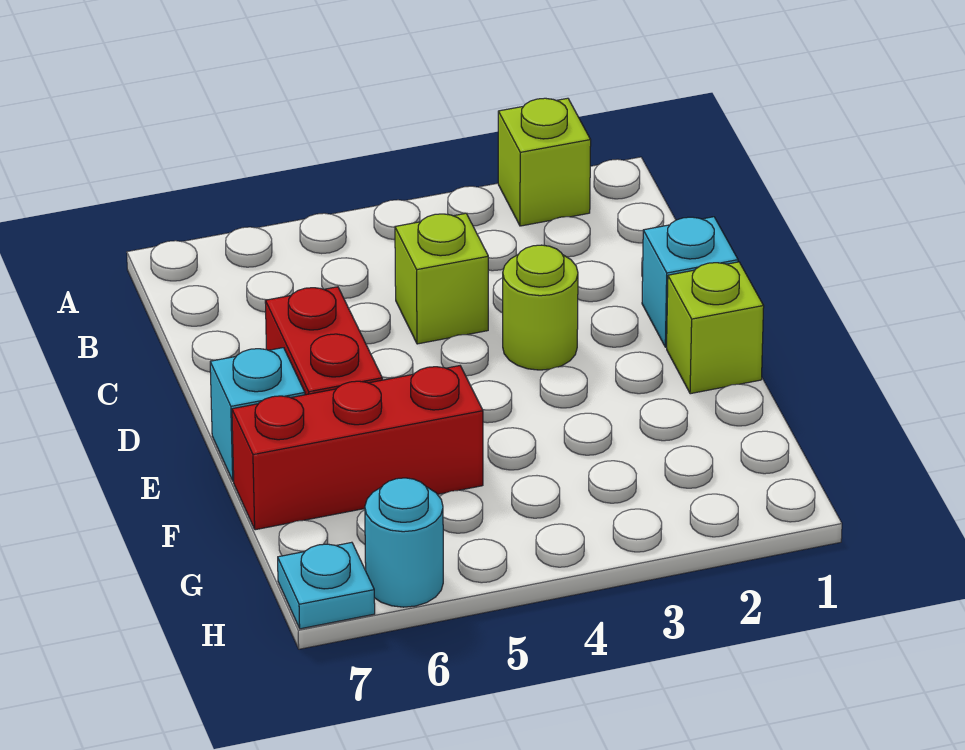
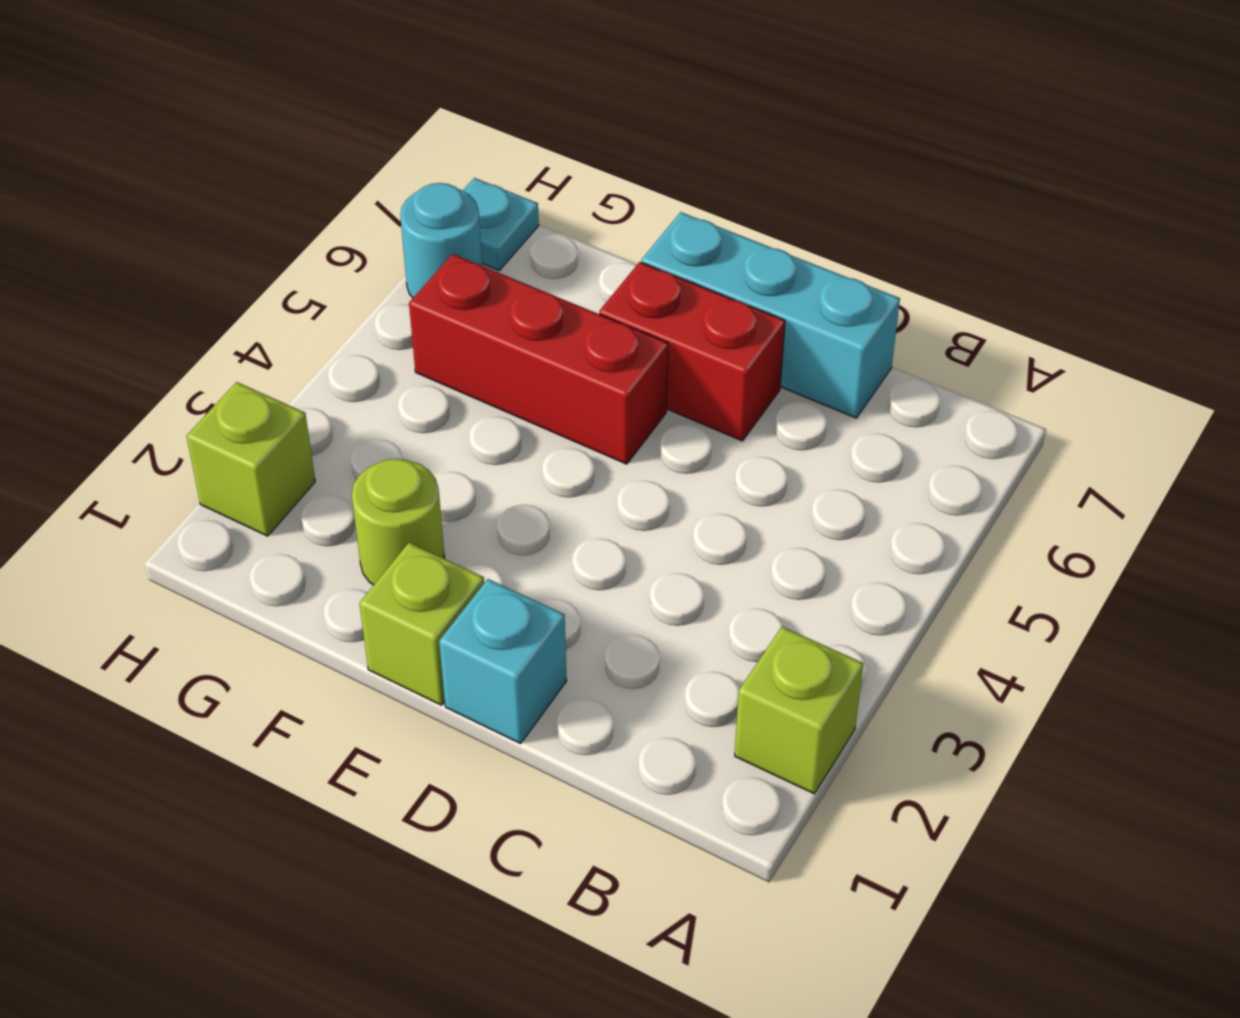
lime brick C4 level 1 -> lime brick H2 level 1
lime round brick D3 level 1 -> lime round brick F2 level 1
cyan brick E7 level 1 -> cyan brick C7:E7 level 1
red brick F5:F7 level 1 -> red brick E5:G5 level 1

